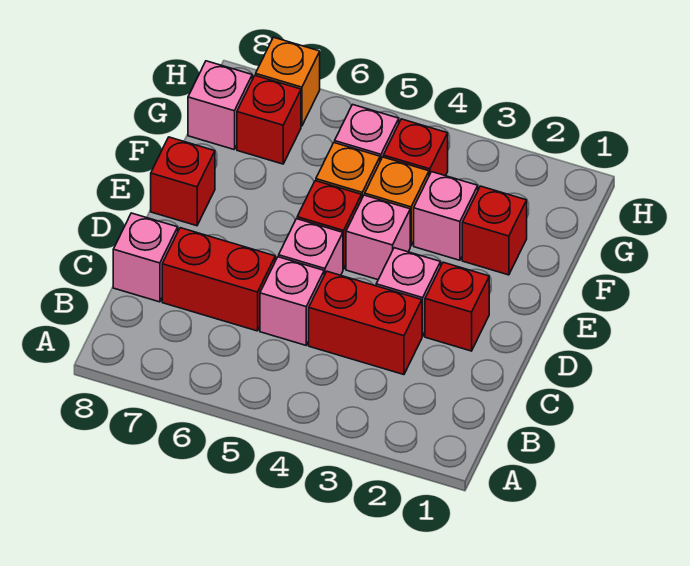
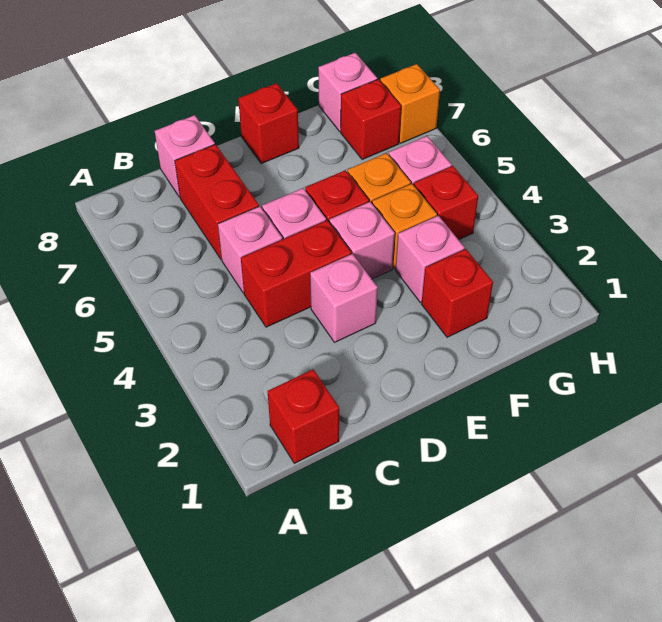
red brick C3:C4 level 1 -> red brick C4:D4 level 1
red brick D2 level 1 -> red brick B1 level 1

